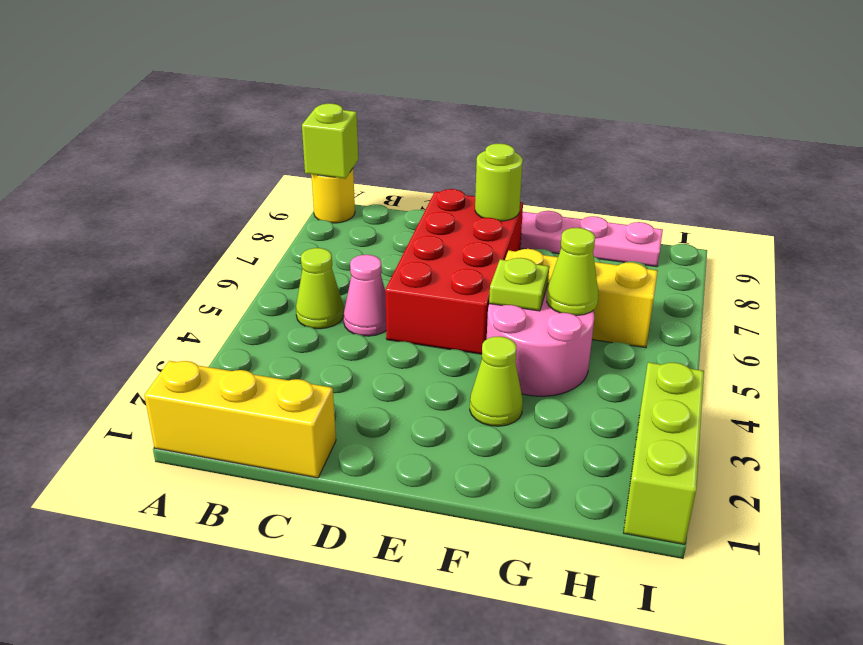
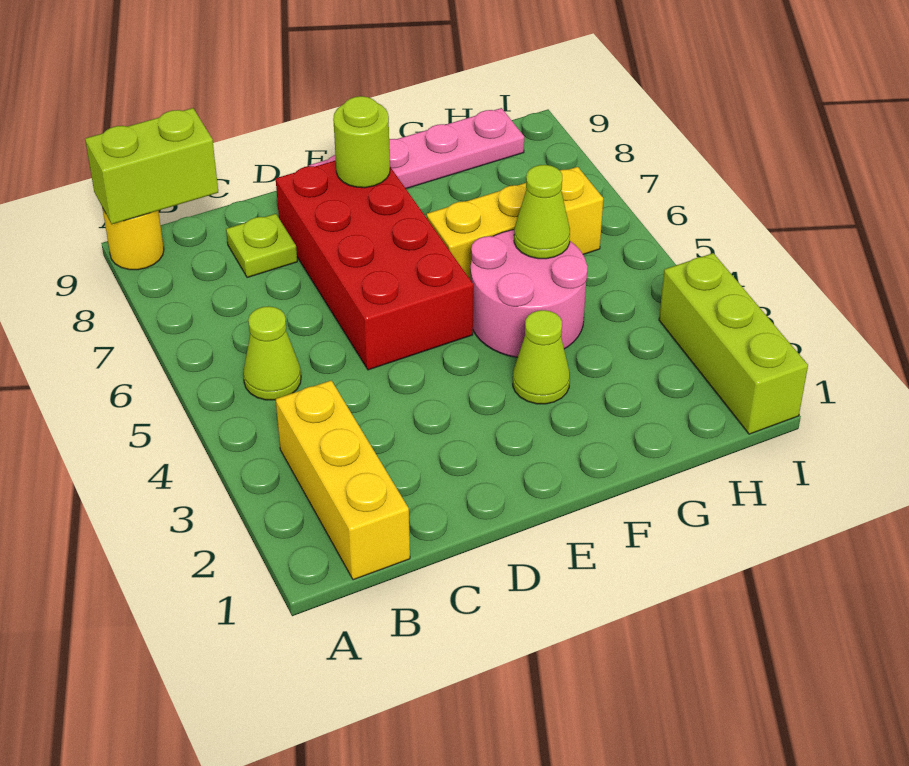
yellow brick A1:C1 level 1 -> yellow brick B1:B3 level 1
lime brick A9 level 2 -> lime brick A9:B9 level 2
pink cone C5 level 1 -> none
lime plate F5 level 2 -> lime plate C8 level 1

